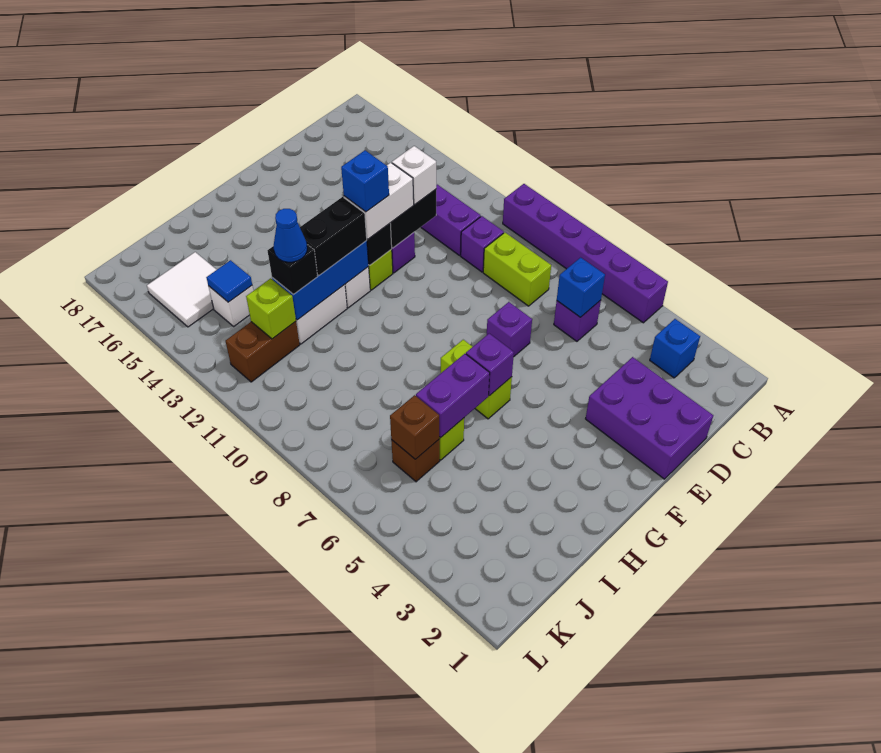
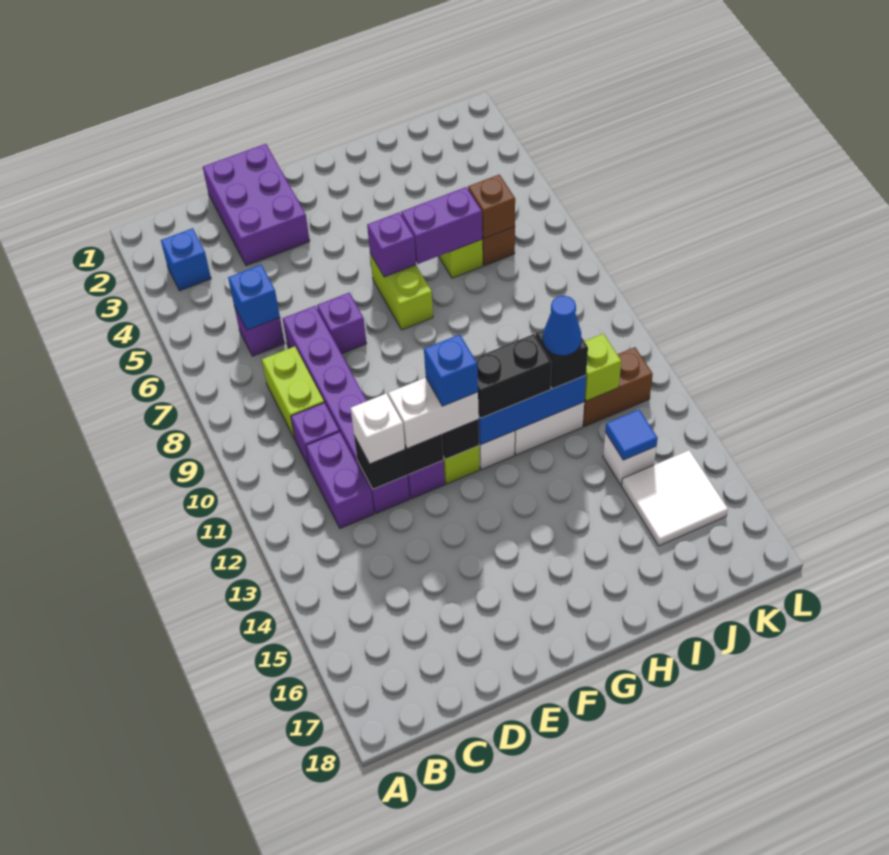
purple brick A5:A10 level 1 -> purple brick D7:D12 level 1

